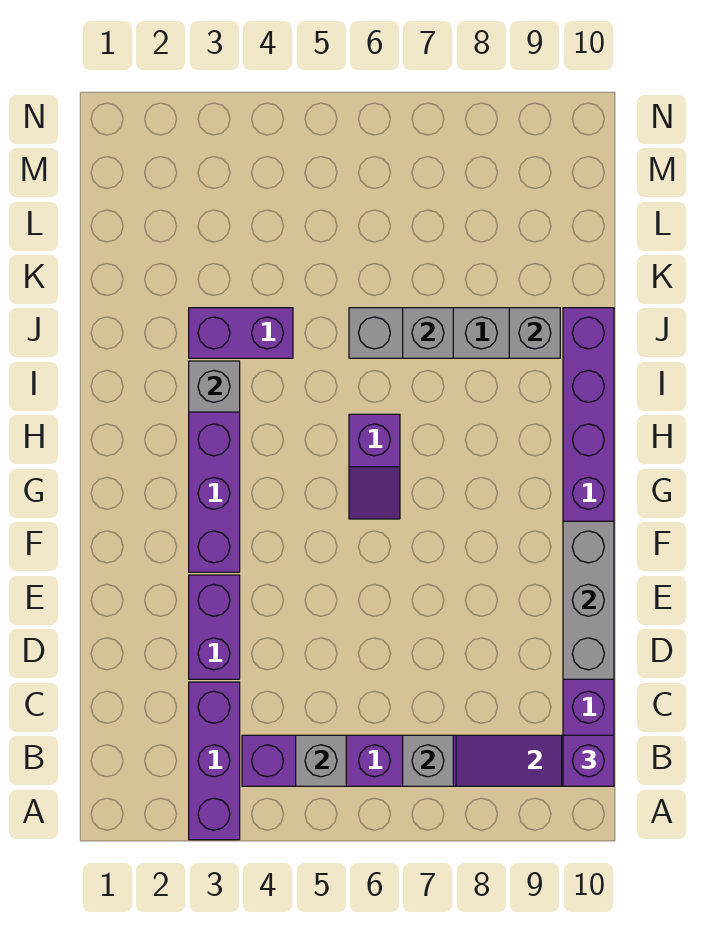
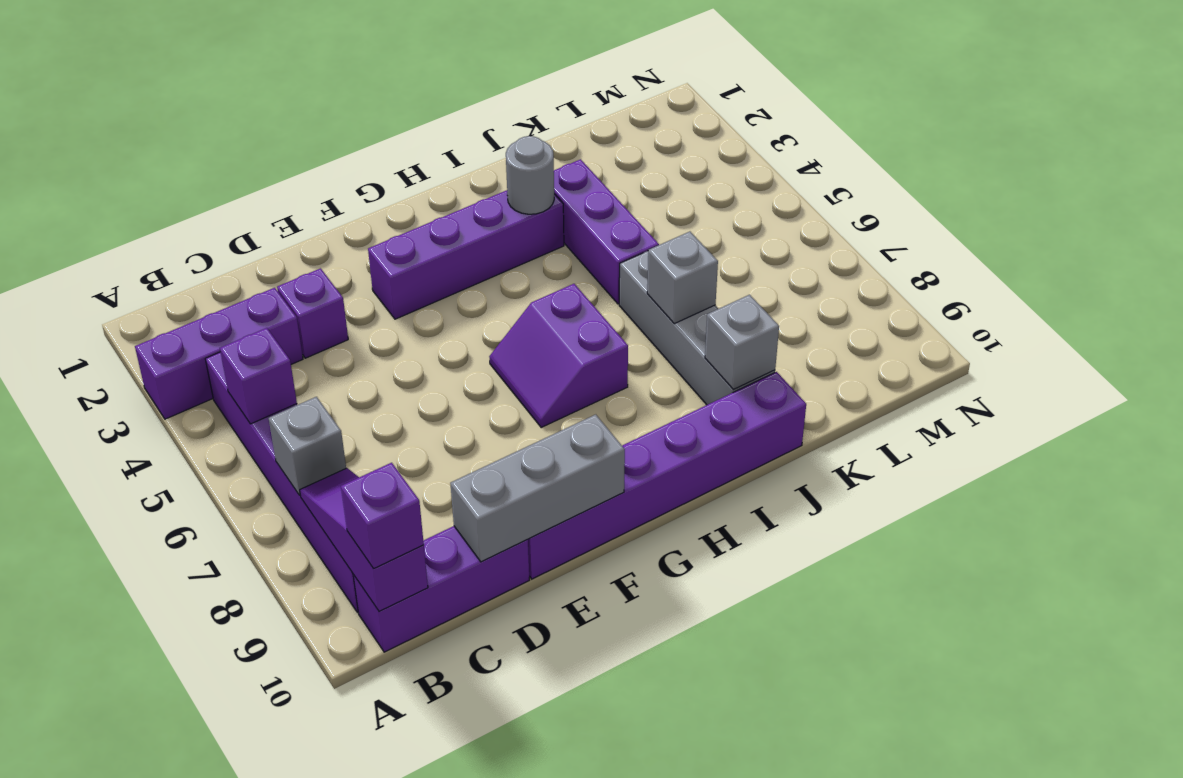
grey brick B5 level 2 -> purple brick B5 level 2
purple brick D3:E3 level 1 -> purple brick D3 level 1
purple slope G6:H6 level 1 top H -> purple slope G6:H7 level 1 top H
grey brick I3 level 2 -> grey round brick I3 level 2
purple brick J3:J4 level 1 -> purple brick J3:J5 level 1

